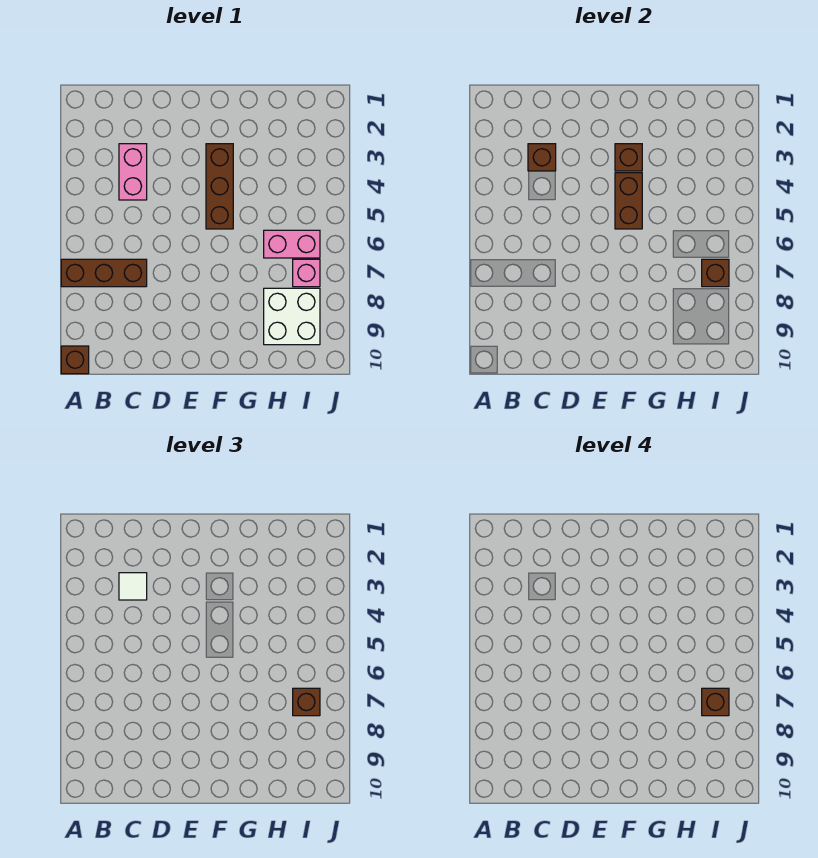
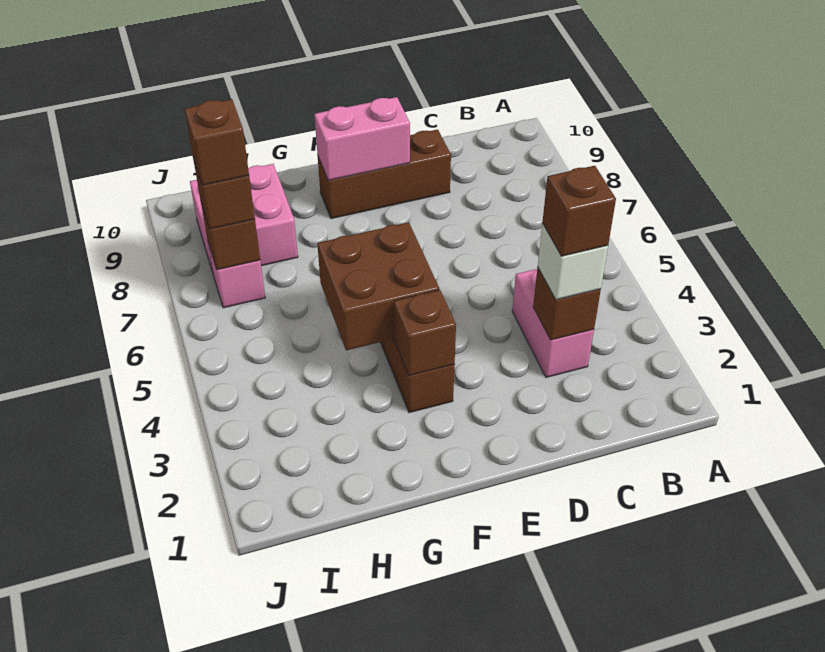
brown brick A7:C7 level 1 -> brown brick D9:F9 level 1
brown brick A10 level 1 -> brown brick C3 level 4
white tile C3 level 3 -> white brick C3 level 3
brown brick F4:F5 level 2 -> brown brick F4:G5 level 2
pink brick H6:I6 level 1 -> pink brick E9:F9 level 2
white brick H8:I9 level 1 -> pink brick H8:I9 level 1

